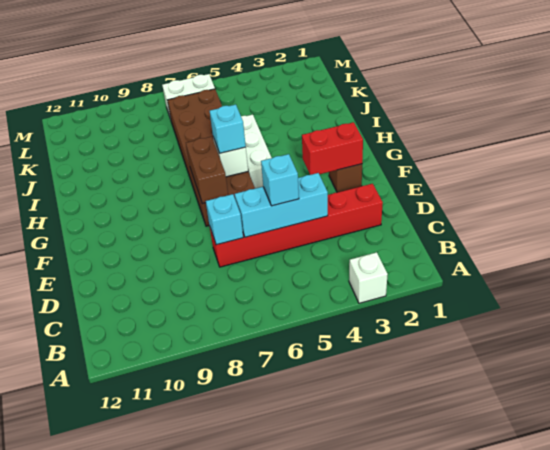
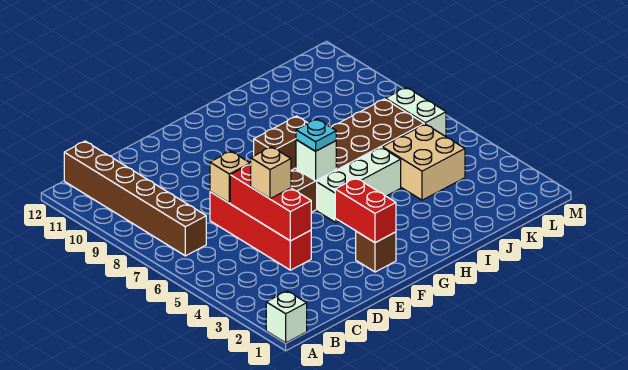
white brick A3 level 1 -> white brick A1 level 1
none -> brown brick B7:B12 level 1
red brick D2:D7 level 1 -> red brick D4:D7 level 1
cyan brick D4:D6 level 2 -> red brick D4:D6 level 2
cyan brick D5 level 3 -> tan brick D5 level 3
cyan brick D7 level 2 -> tan brick D7 level 2
cyan brick G6 level 3 -> cyan plate G6 level 3
none -> tan brick J4:K5 level 1

